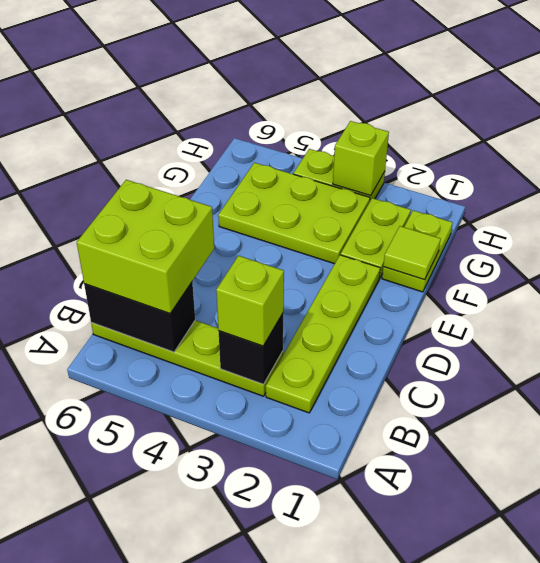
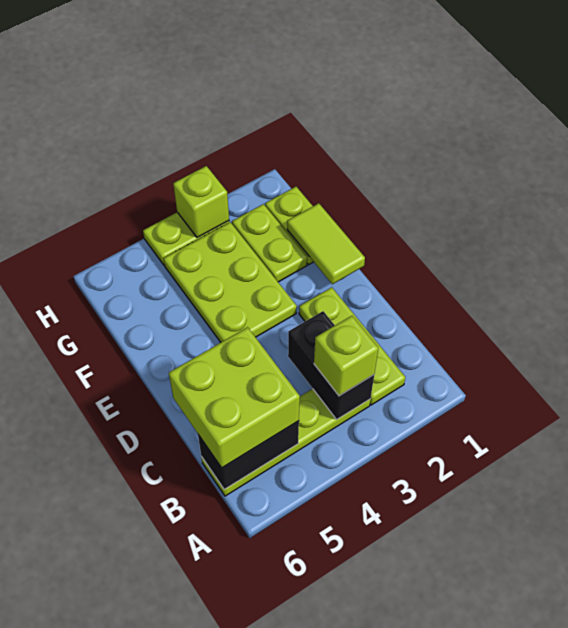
lime plate B2:E2 level 1 -> lime plate B2:D2 level 1
black brick B3 level 2 -> black brick B3:C3 level 2
lime tile F1 level 2 -> lime tile E1:F1 level 2
lime plate F3:G5 level 1 -> lime plate E3:G4 level 1

